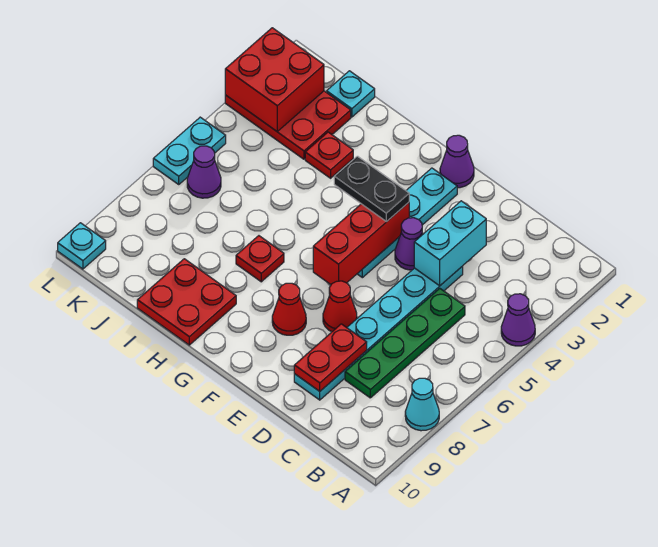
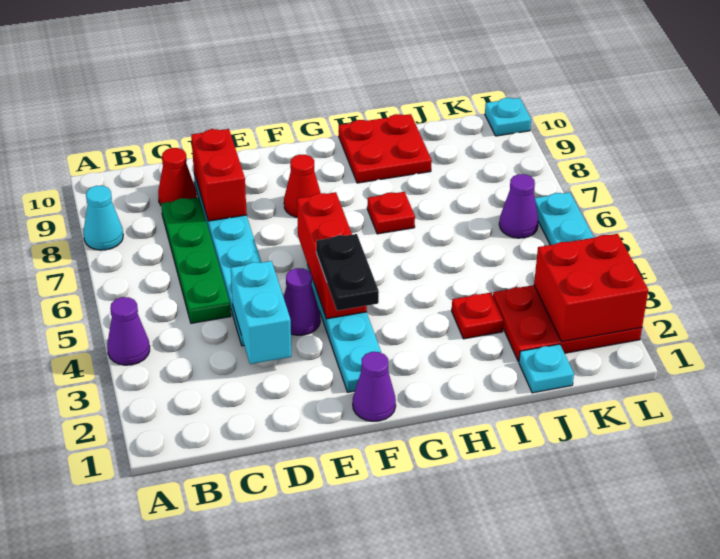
red plate D8:D9 level 2 -> red brick D8:D9 level 2
red cone E7 level 1 -> red cone C9 level 1
black plate F4:G4 level 3 -> black plate F3:F4 level 3

